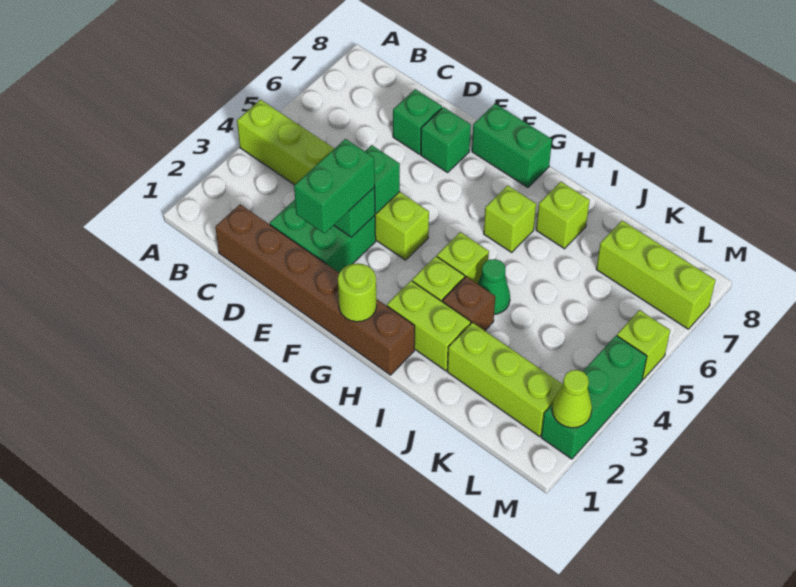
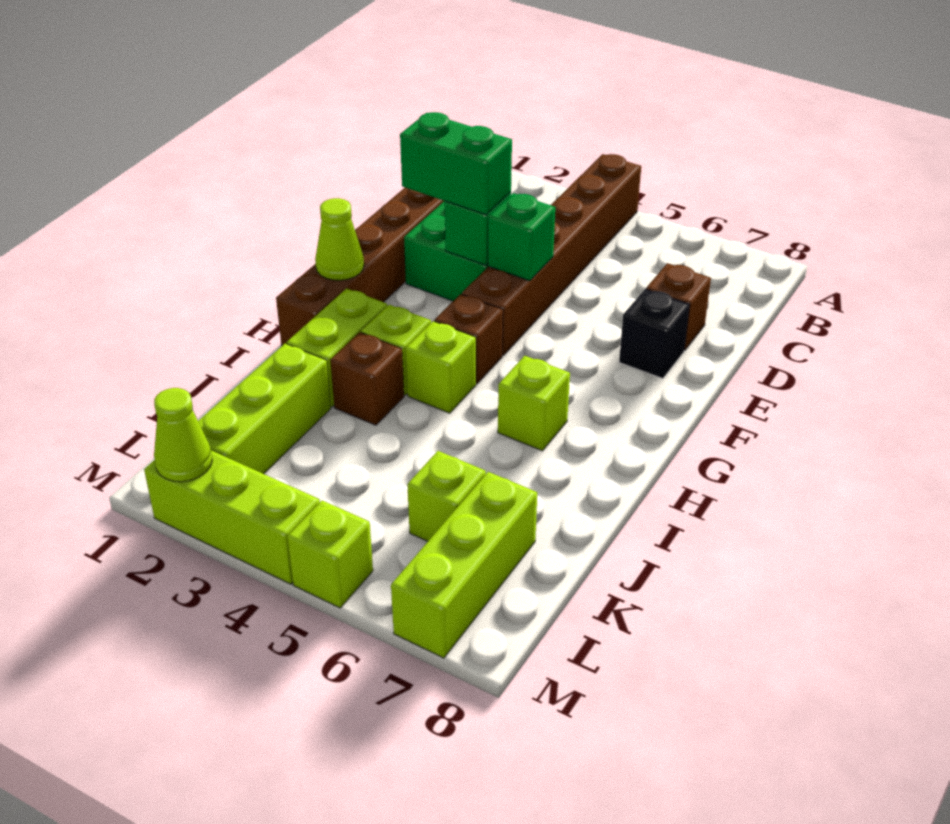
lime brick A4:F4 level 1 -> brown brick A4:F4 level 1
green brick D7 level 1 -> brown brick D7 level 1
green brick E7 level 1 -> black brick E7 level 1
green brick F8:G8 level 1 -> none
lime round brick G1 level 2 -> lime cone G1 level 2
none -> brown brick G4 level 1
green cone I4 level 1 -> none
lime brick I7 level 1 -> lime brick K6 level 1
green brick M2:M4 level 1 -> lime brick M2:M4 level 1

